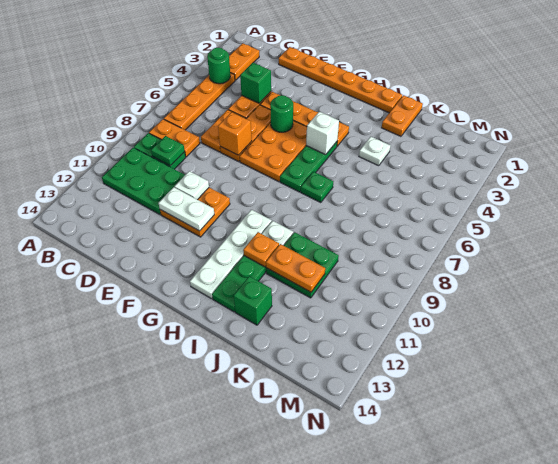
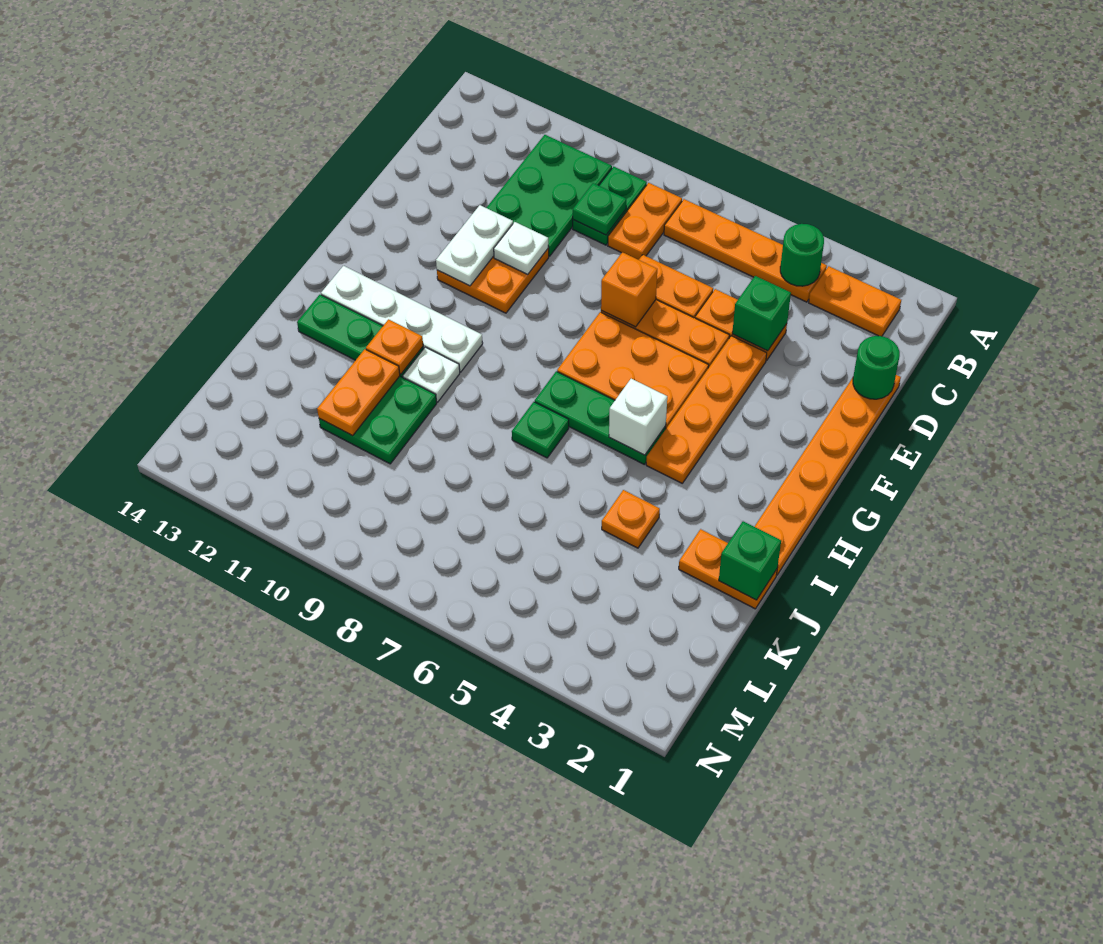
green round brick F5 level 2 -> green round brick D1 level 2
white plate J4 level 1 -> orange plate J4 level 1
green brick J13 level 1 -> green brick J1 level 2

